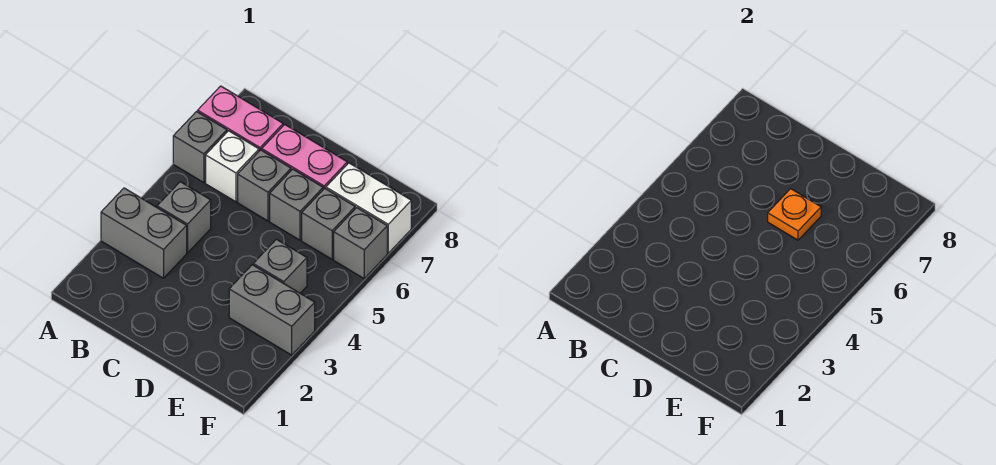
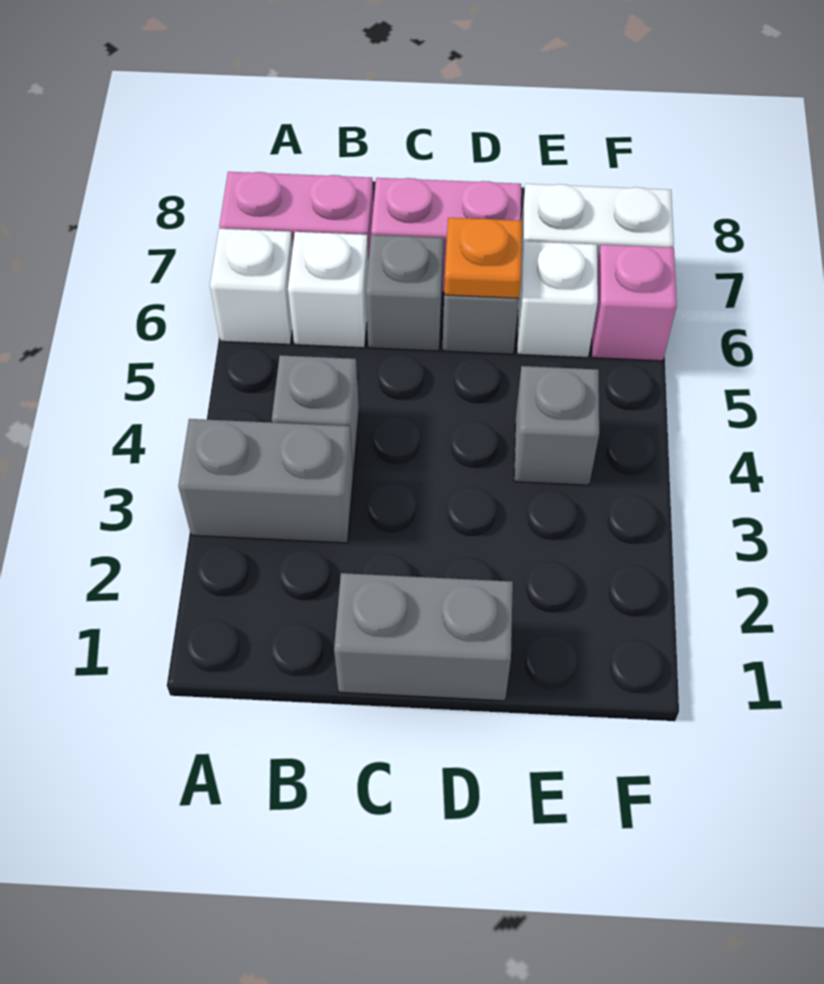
grey brick A6 level 1 -> white brick A6 level 1
grey brick E3:F3 level 1 -> grey brick C1:D1 level 1
grey brick E6 level 1 -> white brick E6 level 1
grey brick F6 level 1 -> pink brick F6 level 1

